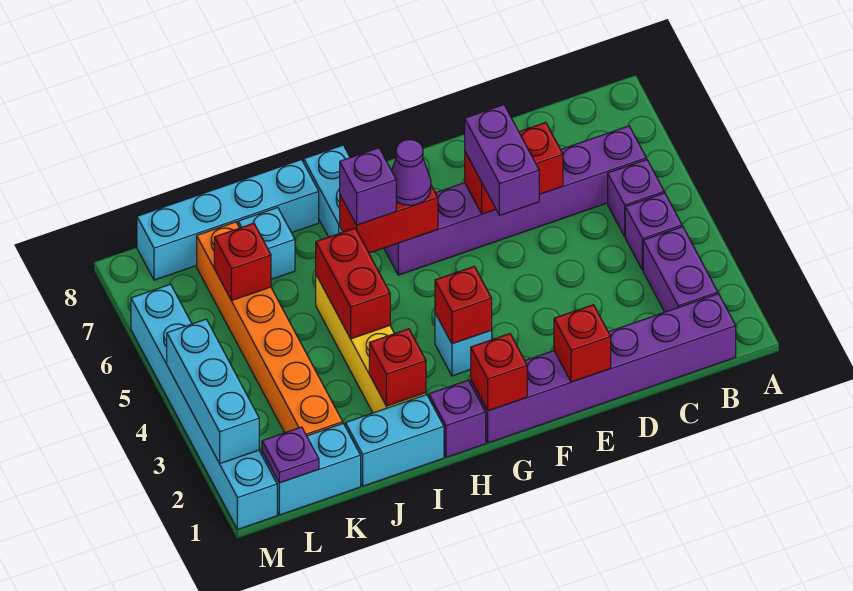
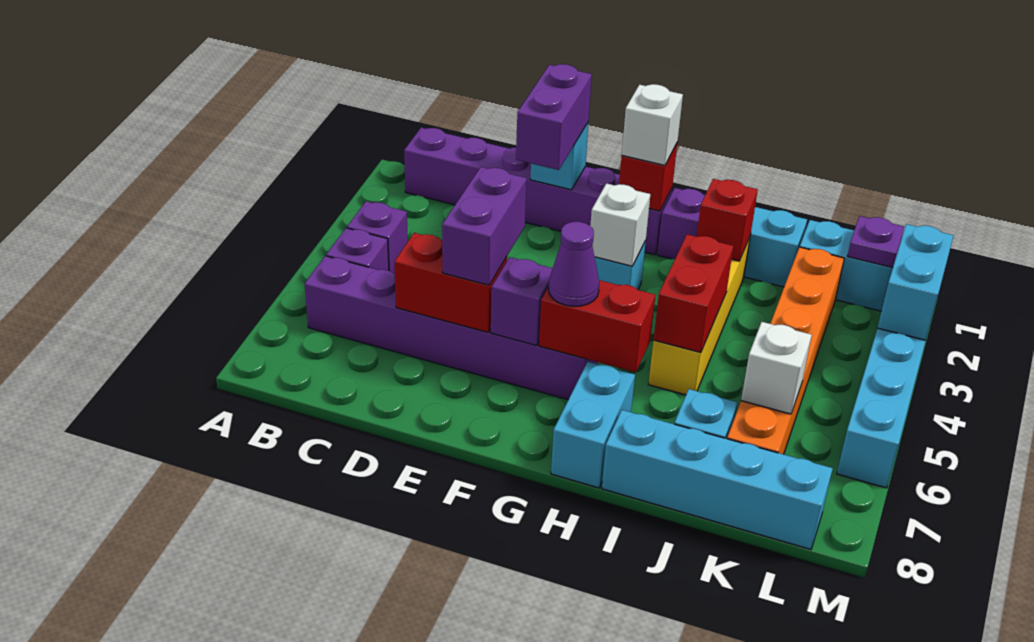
purple brick B2:B3 level 1 -> purple brick E1:E2 level 3
red brick E1 level 2 -> cyan brick E1 level 2
none -> white brick G1 level 3
red brick G3 level 2 -> white brick G3 level 2
purple brick H6 level 3 -> purple brick F6 level 2
red brick K6 level 2 -> white brick K6 level 2
cyan brick M2:M4 level 2 -> cyan brick M2:M3 level 2

